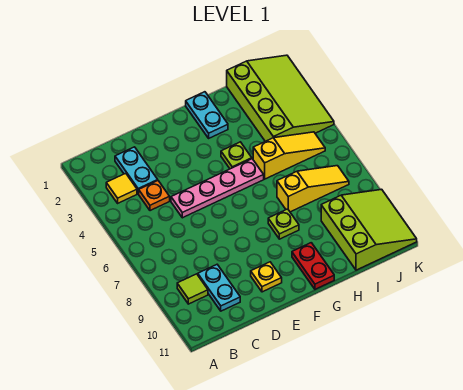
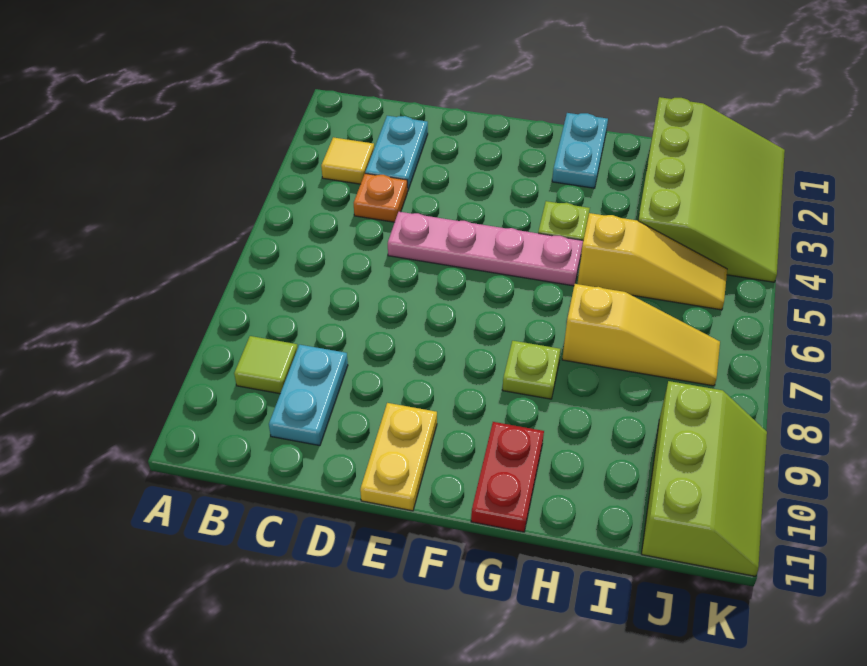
yellow plate E10 level 1 -> yellow plate E10:E11 level 1
lime slope I9:K11 level 1 top I -> lime slope J9:K11 level 1 top J

